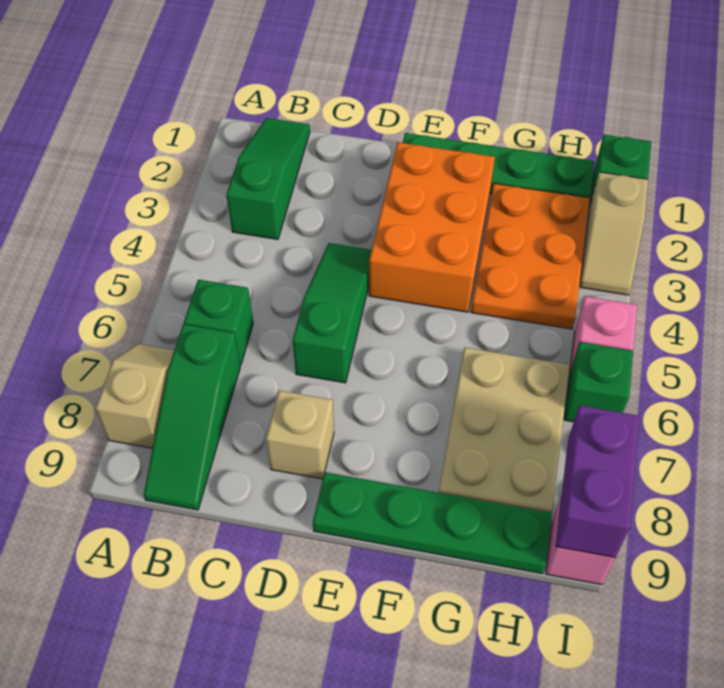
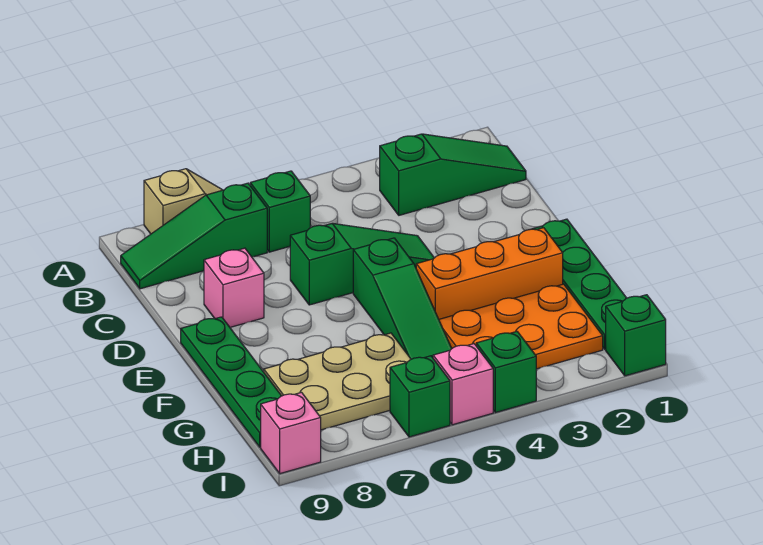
tan brick D8 level 1 -> pink brick D8 level 1
orange brick E2:F4 level 1 -> orange brick F2:F4 level 1
none -> green slope E5:G5 level 1 top E
tan slope I2:I3 level 1 top 2 -> none
none -> green brick I4 level 1
purple brick I8:I9 level 2 -> none

